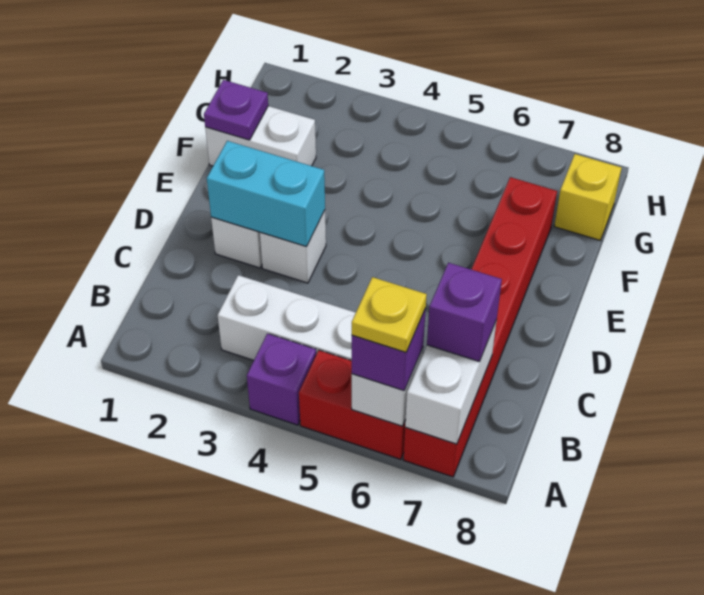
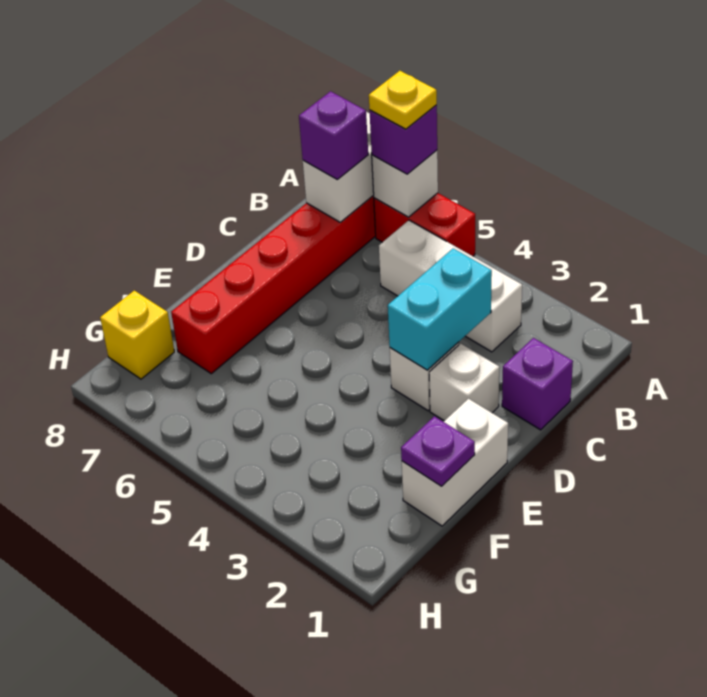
purple brick A4 level 1 -> purple brick C1 level 1
cyan brick D2:D3 level 2 -> cyan brick C3:D3 level 2
white brick F1:F2 level 1 -> white brick E1:F1 level 1

